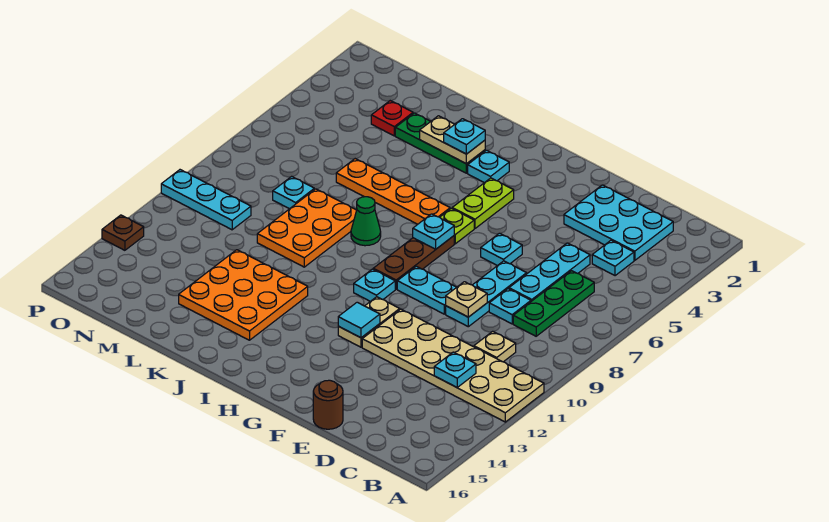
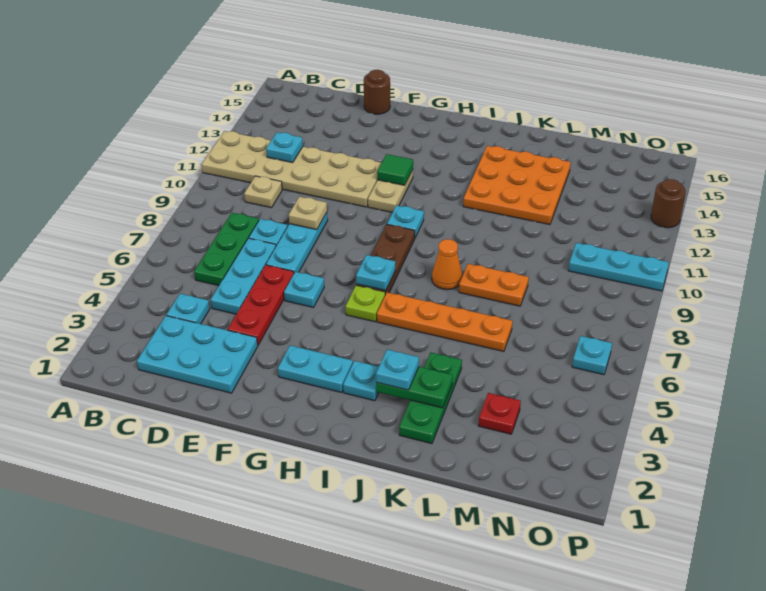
none -> red plate E4:E6 level 1
cyan plate F9:G9 level 1 -> cyan plate G3:H3 level 1
cyan tile G12 level 2 -> green tile G12 level 2
lime plate H4:H5 level 1 -> none
green plate J3:L3 level 1 -> green plate K2:K4 level 1
tan plate J3:K3 level 2 -> green plate J3:K3 level 2
green cone J8 level 1 -> orange cone J8 level 1
orange plate K8:L10 level 1 -> orange plate K8:L8 level 1
cyan plate M8 level 1 -> cyan plate O6 level 1
brown plate P13 level 1 -> brown round brick P13 level 1

